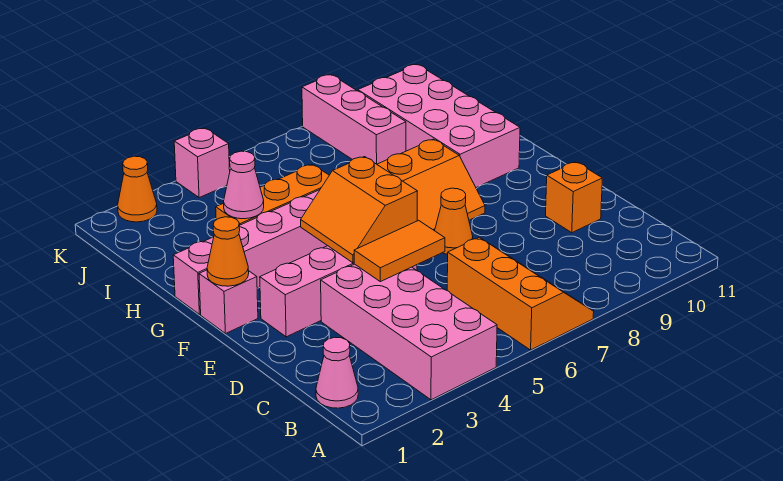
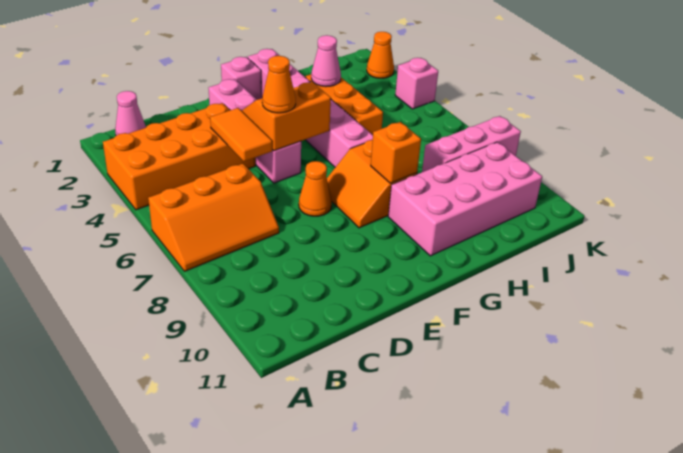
pink brick A3:D4 level 1 -> orange brick A3:D4 level 1
orange brick D10 level 1 -> orange brick G8 level 2
orange cone F1 level 2 -> orange cone E5 level 3

